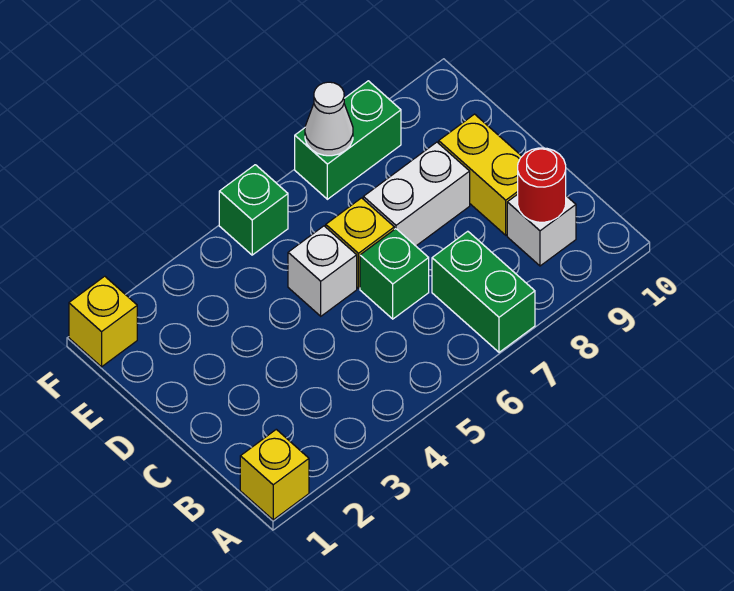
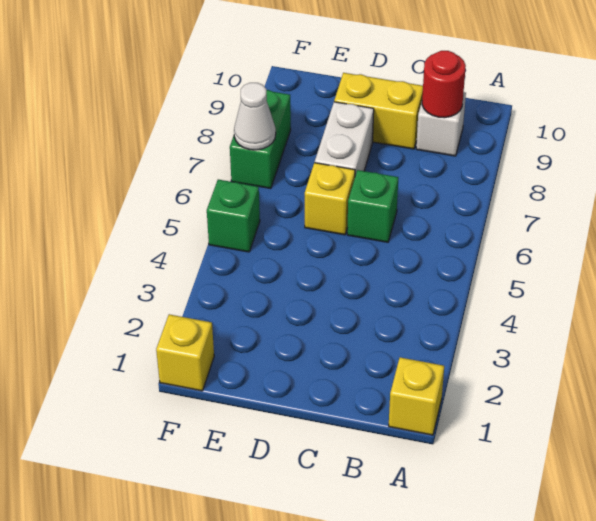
green brick A7:B7 level 1 -> none
white brick D5 level 1 -> none

